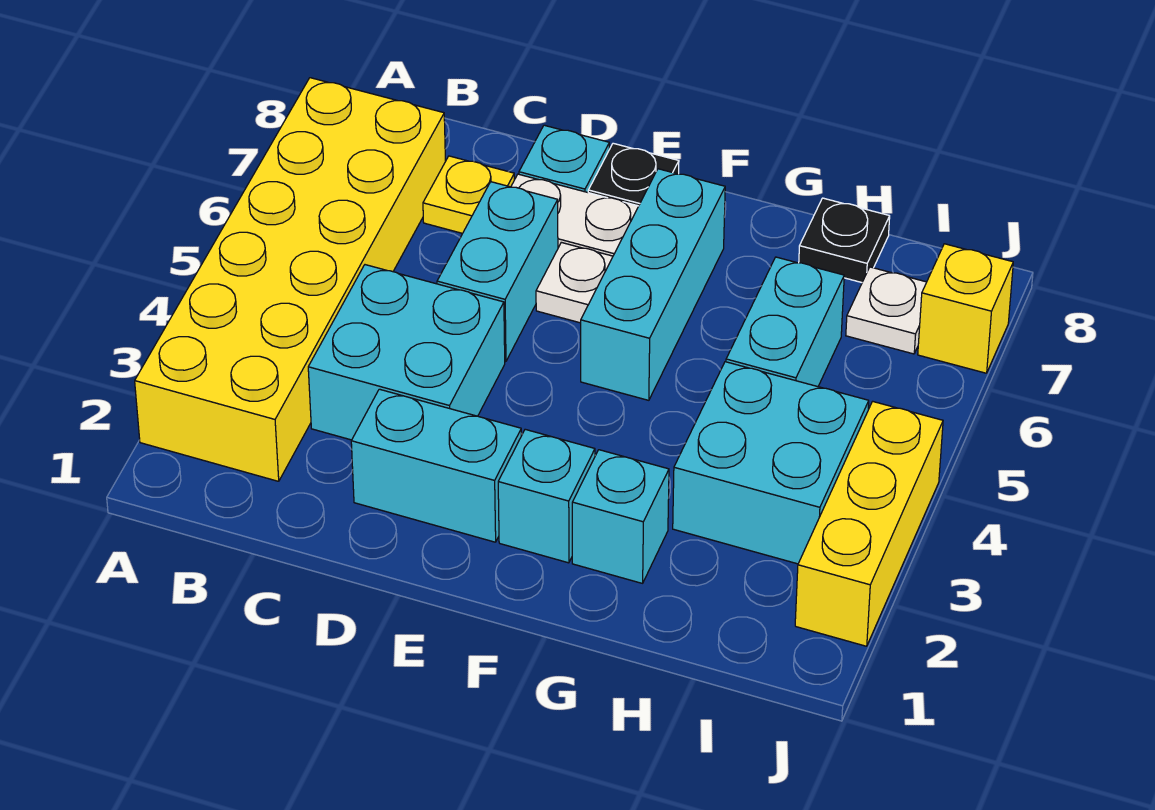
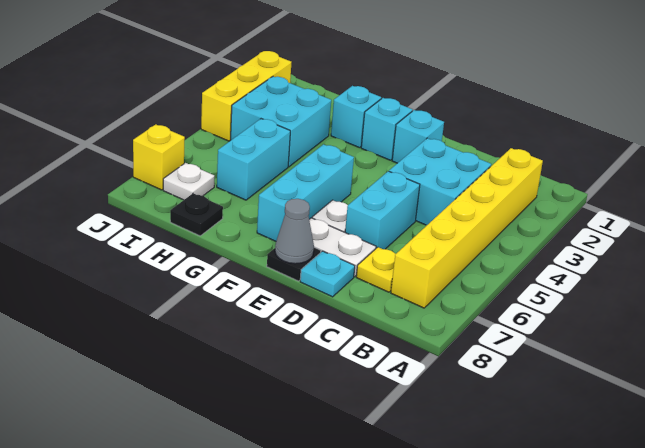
yellow brick A2:B7 level 1 -> yellow brick B2:B7 level 1
cyan brick D2:E2 level 1 -> cyan brick E2 level 1
none -> grey cone E8 level 2

